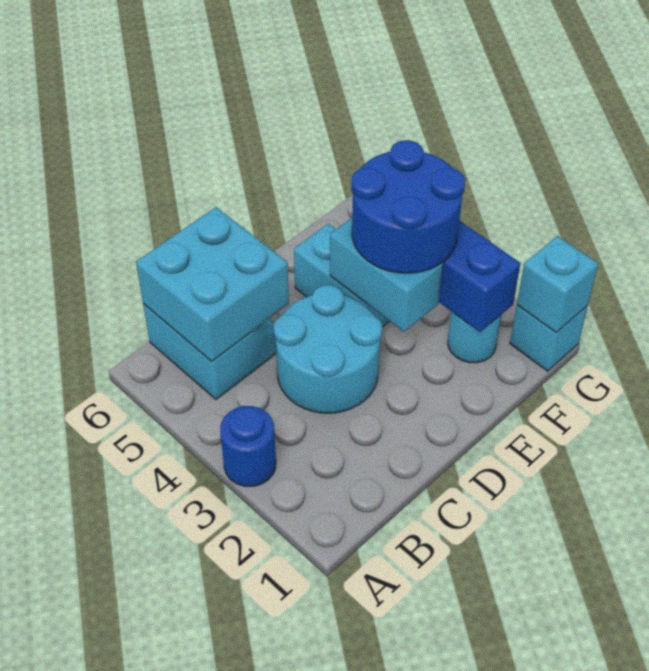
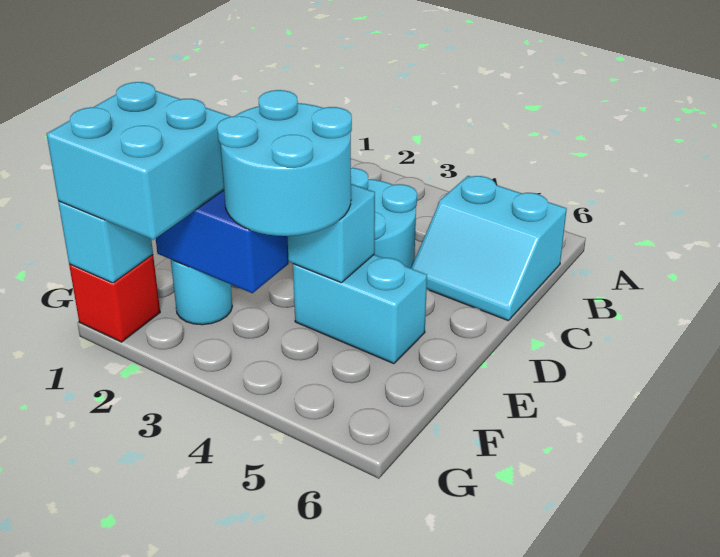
blue round brick A3 level 1 -> none
cyan brick B5:C6 level 2 -> cyan brick F1:G2 level 3
blue round brick E3:F4 level 3 -> cyan round brick E3:F4 level 3
cyan brick G1 level 1 -> red brick G1 level 1

